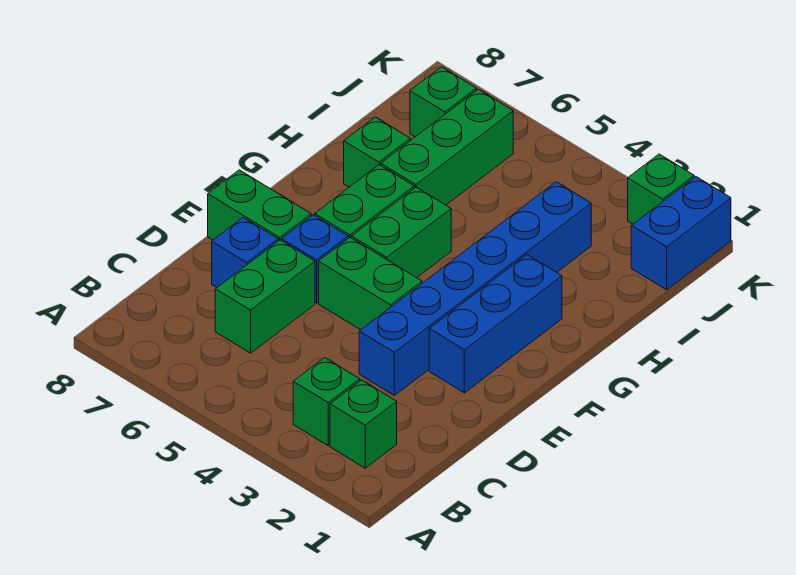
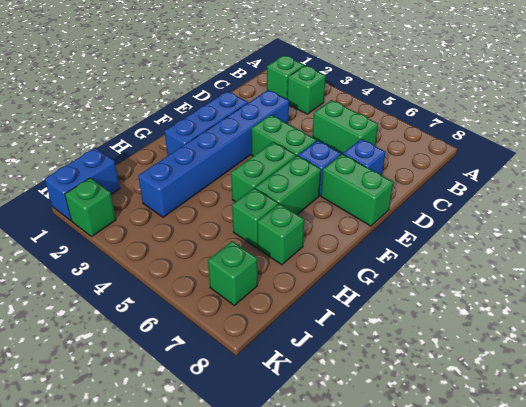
green brick C6:D6 level 1 -> green brick C5:C6 level 1
green brick H6:J6 level 1 -> green brick H6 level 1

